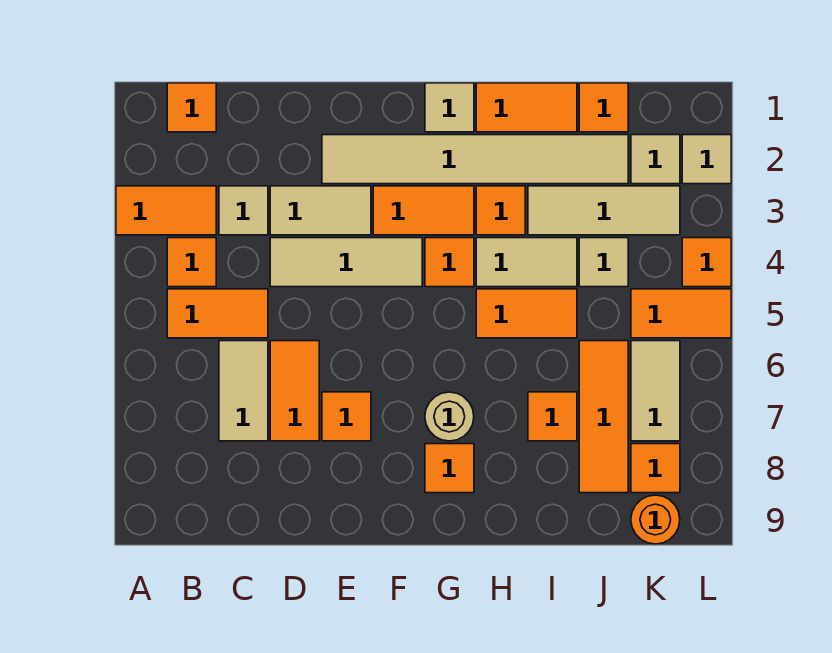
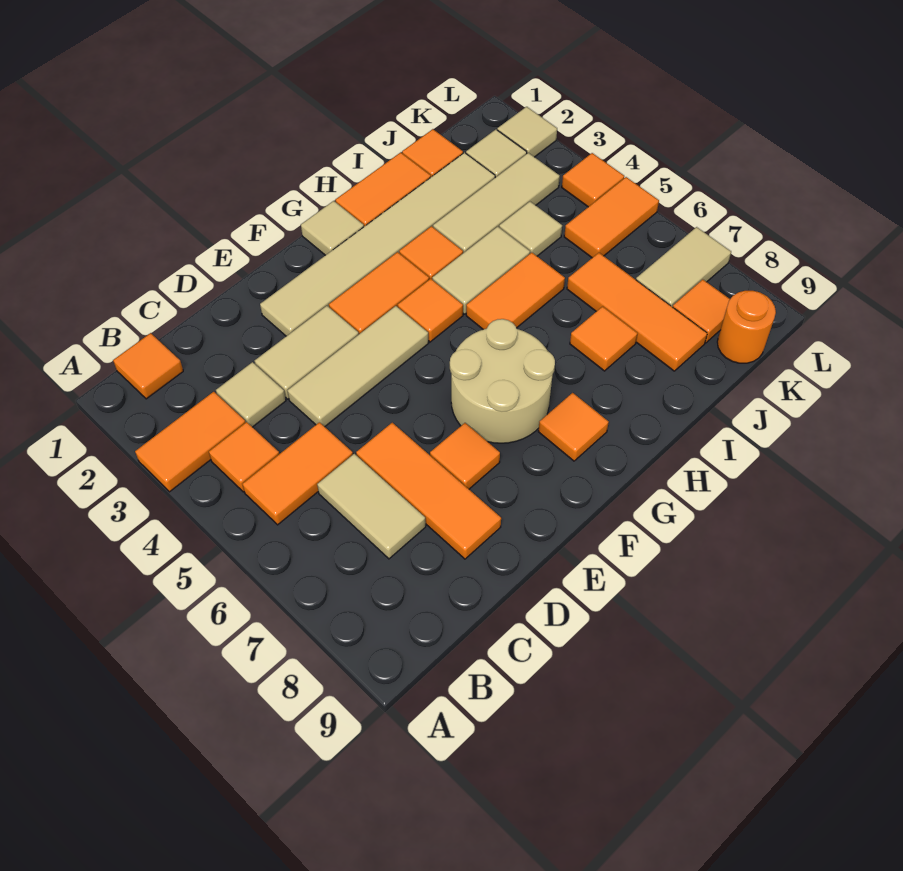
orange tile D6:D7 level 1 -> orange tile D6:D8 level 1
tan round brick G7 level 1 -> tan round brick F6:G7 level 1
tan tile K6:K7 level 1 -> tan tile K7:L7 level 1

